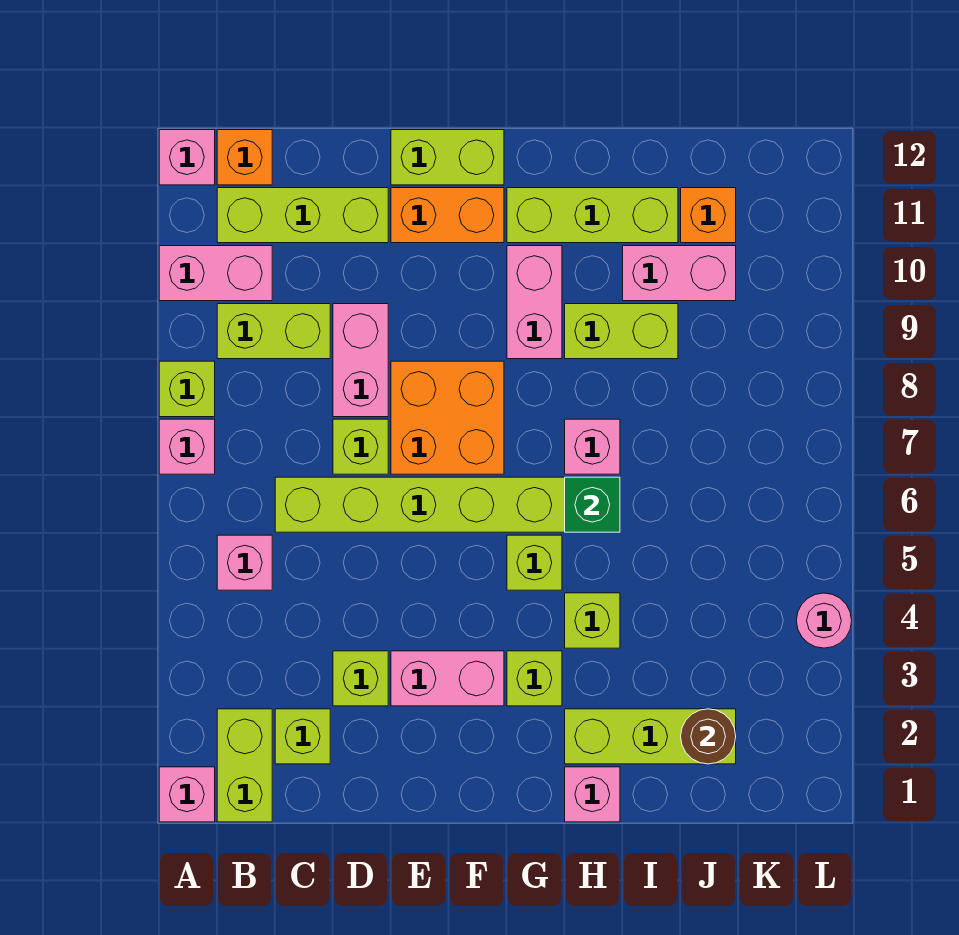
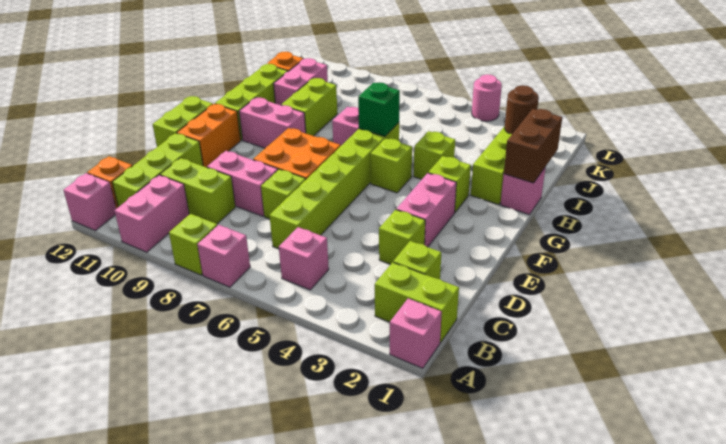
lime brick B9:C9 level 1 -> lime brick C9:C10 level 1
none -> brown brick H1:I1 level 2

